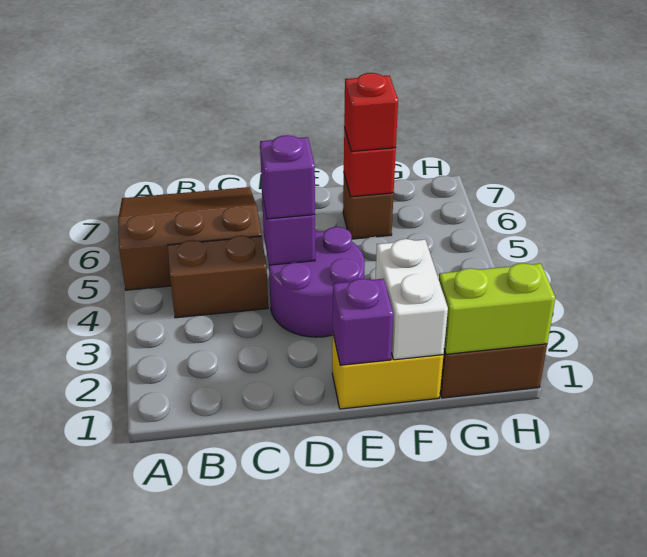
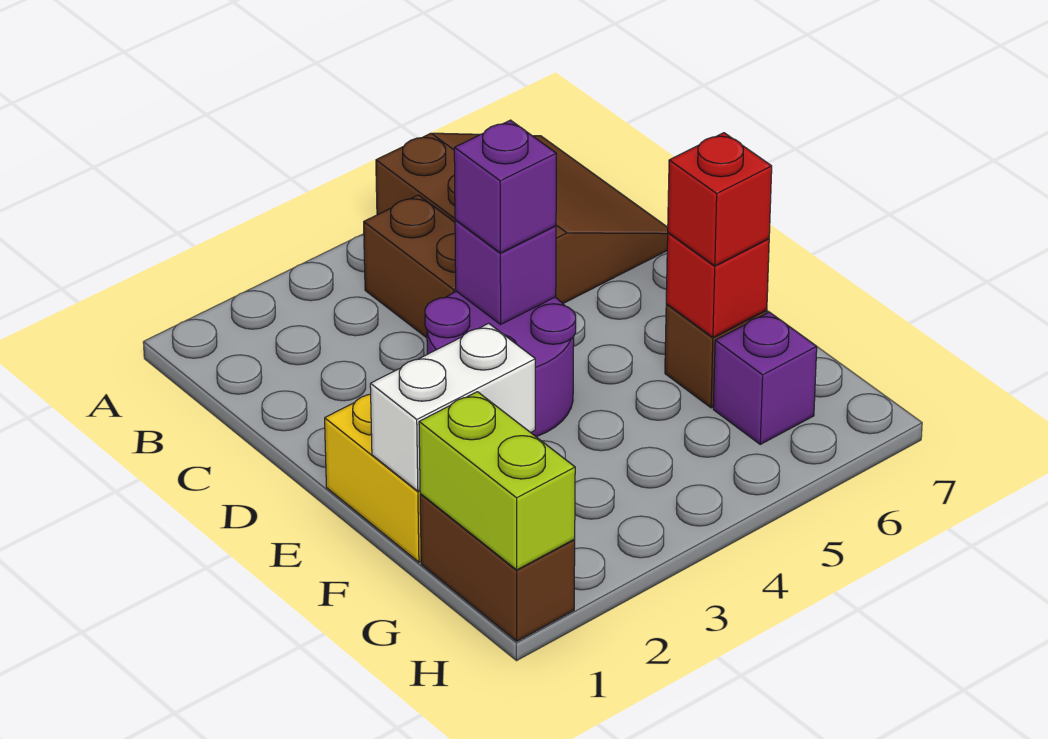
purple brick E1 level 2 -> purple brick G6 level 1

